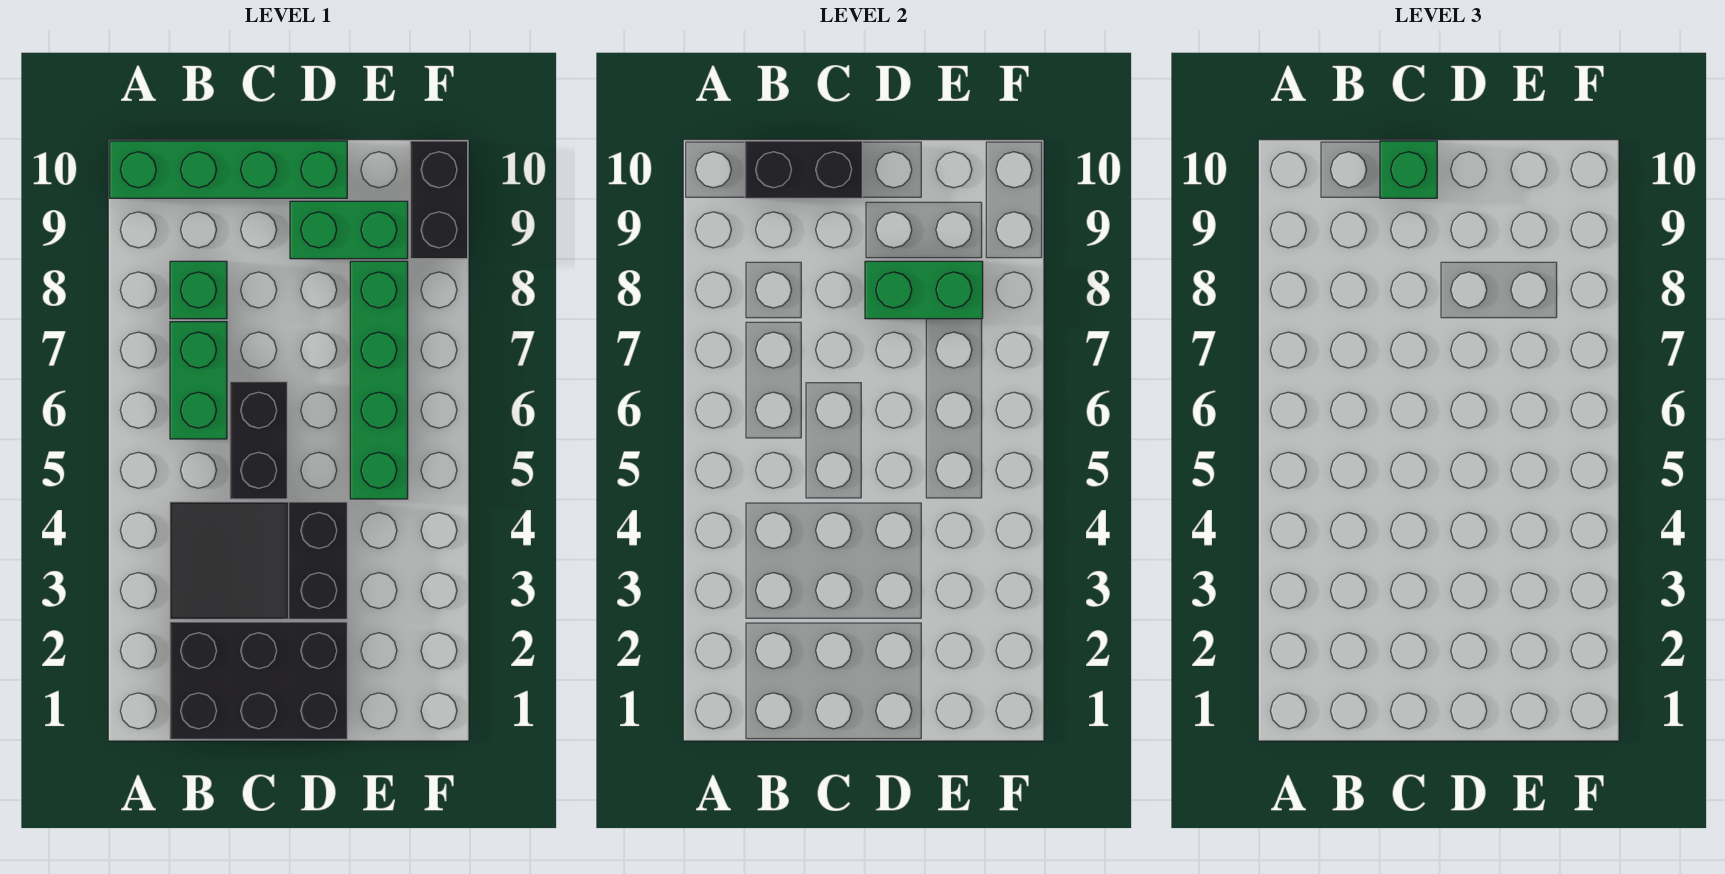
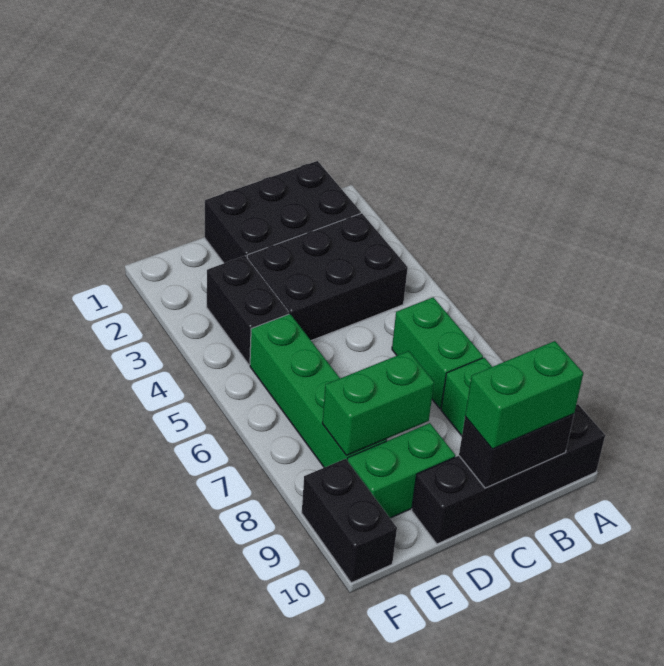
green brick A10:D10 level 1 -> black brick A10:D10 level 1
black slope B3:D4 level 1 top D -> black brick B3:D4 level 1
black brick C5:C6 level 1 -> black brick E3:E4 level 1
green brick C10 level 3 -> green brick B10:C10 level 3

